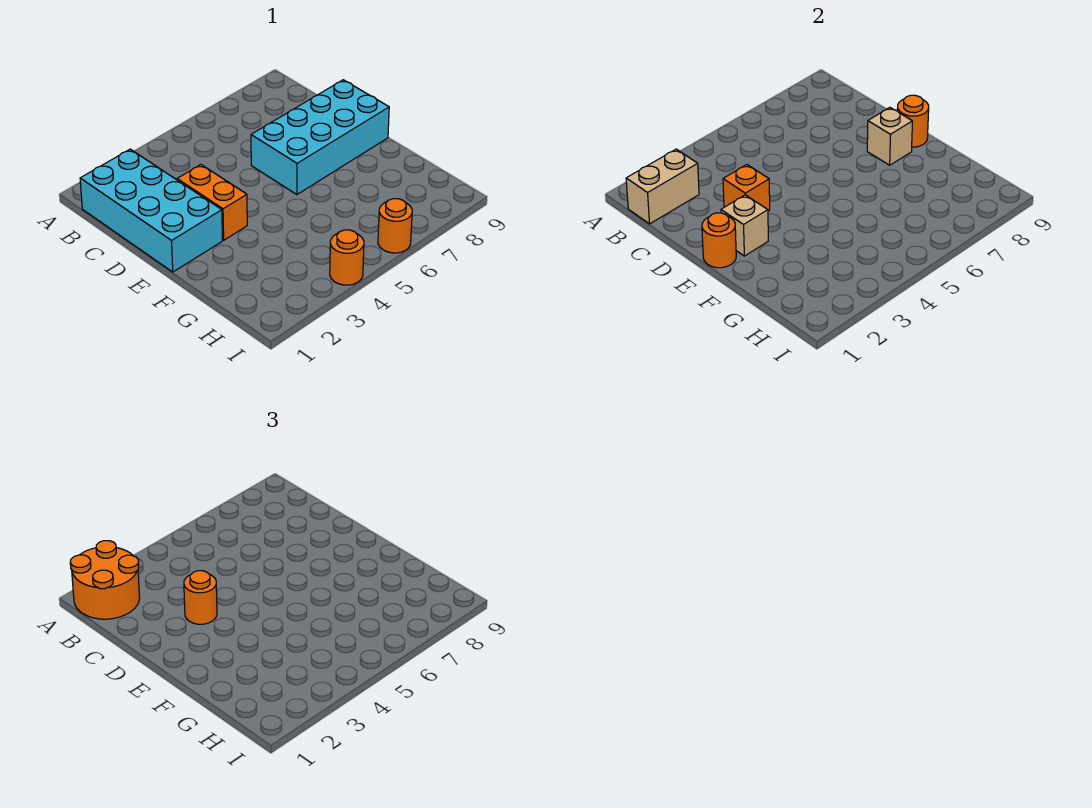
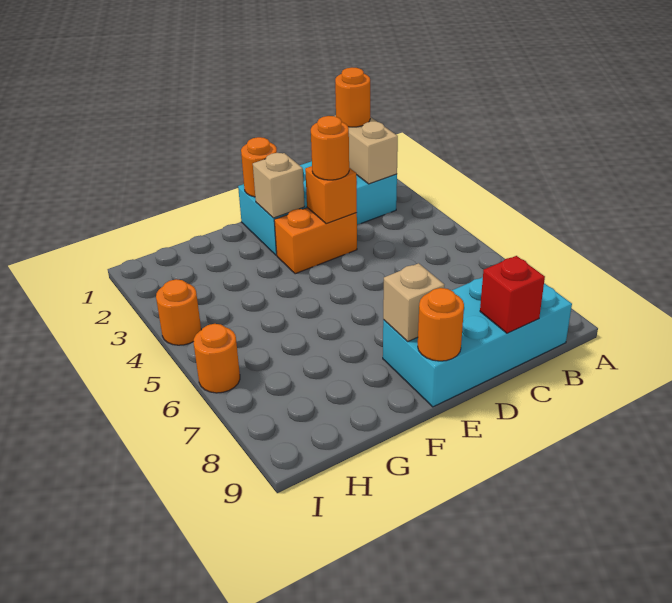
orange round brick A1:B2 level 3 -> orange round brick B1 level 3
none -> red brick C9 level 2
cyan brick D6:E9 level 1 -> cyan brick B8:E9 level 1

